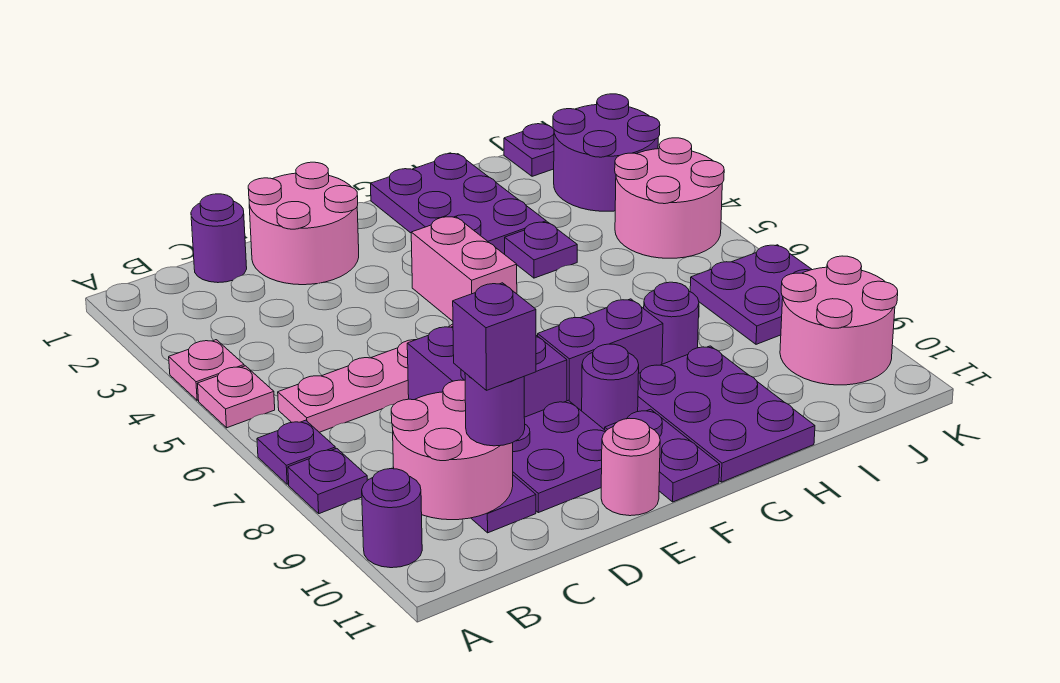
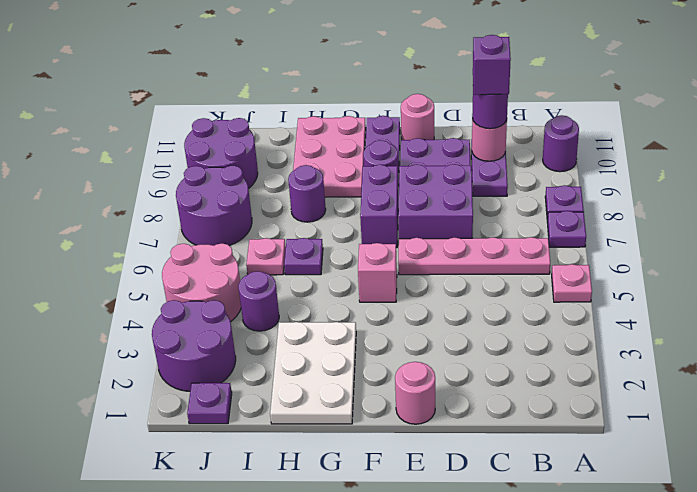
pink plate A4 level 1 -> pink plate I6 level 1
pink round brick B9:C10 level 2 -> pink round brick C10 level 2
purple round brick C1 level 1 -> purple round brick I4 level 1
pink round brick D1:E2 level 1 -> pink round brick E1 level 1
pink brick F4:F5 level 1 -> pink brick F5 level 1
purple brick F8:G8 level 1 -> purple brick F7:F8 level 1
purple plate G1:H3 level 1 -> white plate G1:H3 level 1
purple plate G9:H11 level 1 -> pink plate G9:H11 level 1
purple plate H4 level 1 -> purple plate H6 level 1
purple plate J7:K8 level 1 -> purple round brick J7:K8 level 1
pink round brick J9:K10 level 1 -> purple round brick J9:K10 level 1

